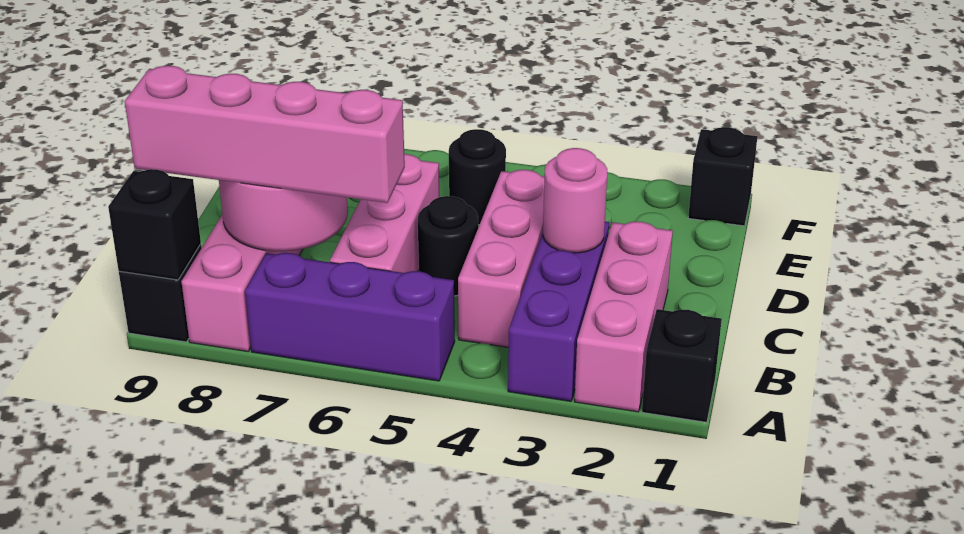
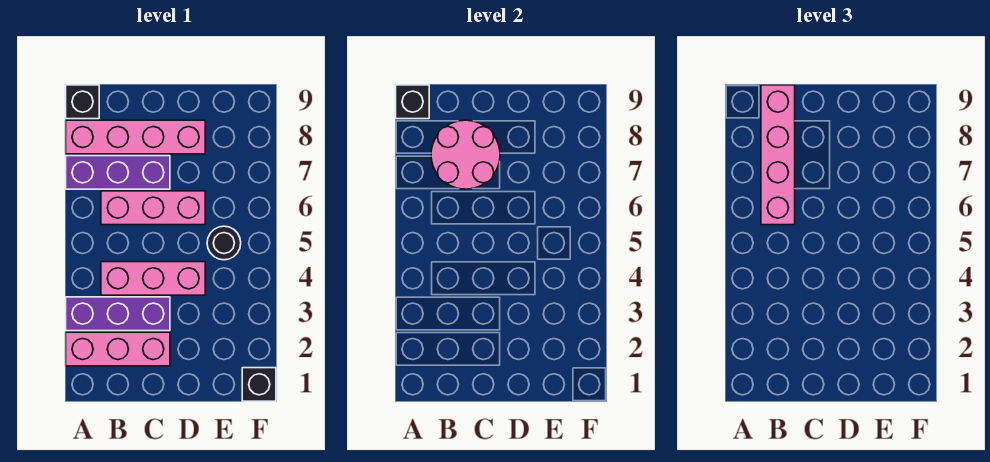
black brick A1 level 1 -> none
purple brick A5:A7 level 1 -> purple brick A7:C7 level 1
pink round brick C3 level 2 -> none
black round brick C5 level 1 -> none

